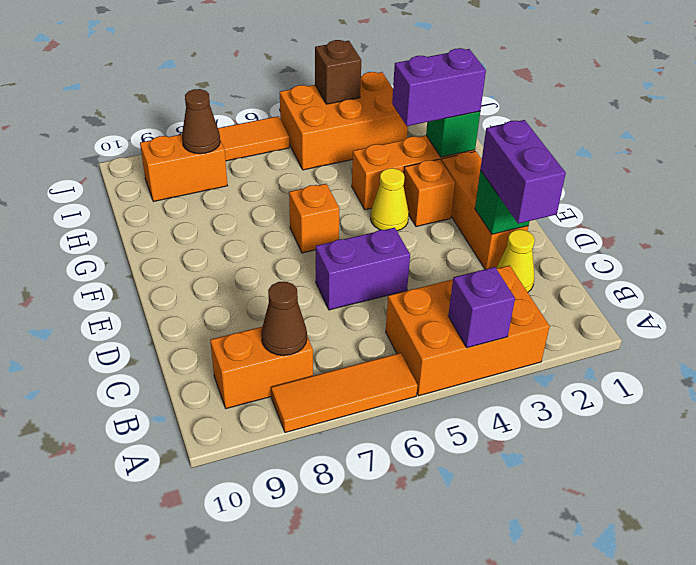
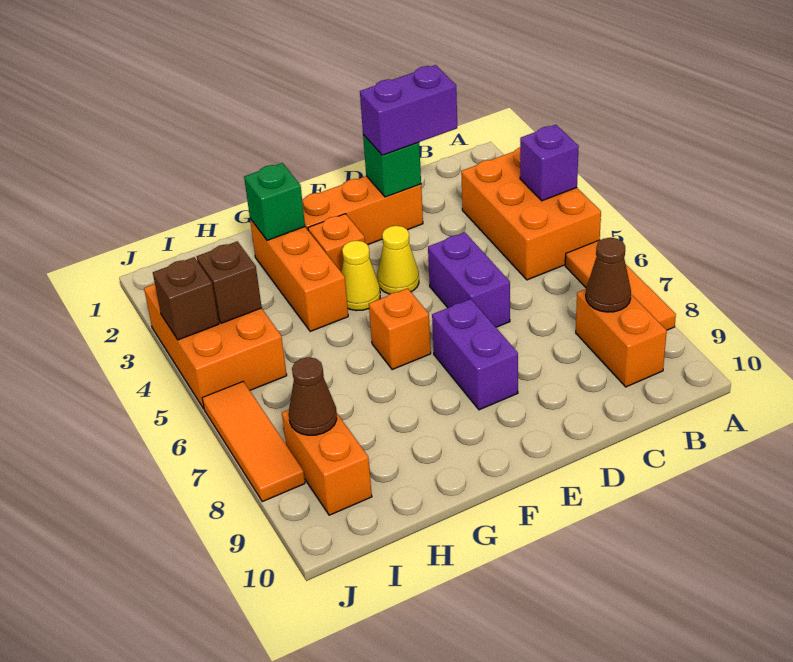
yellow cone C2 level 1 -> yellow cone E4 level 1
purple brick G2:G3 level 3 -> purple brick E7:E8 level 1
none -> brown brick I4 level 2

